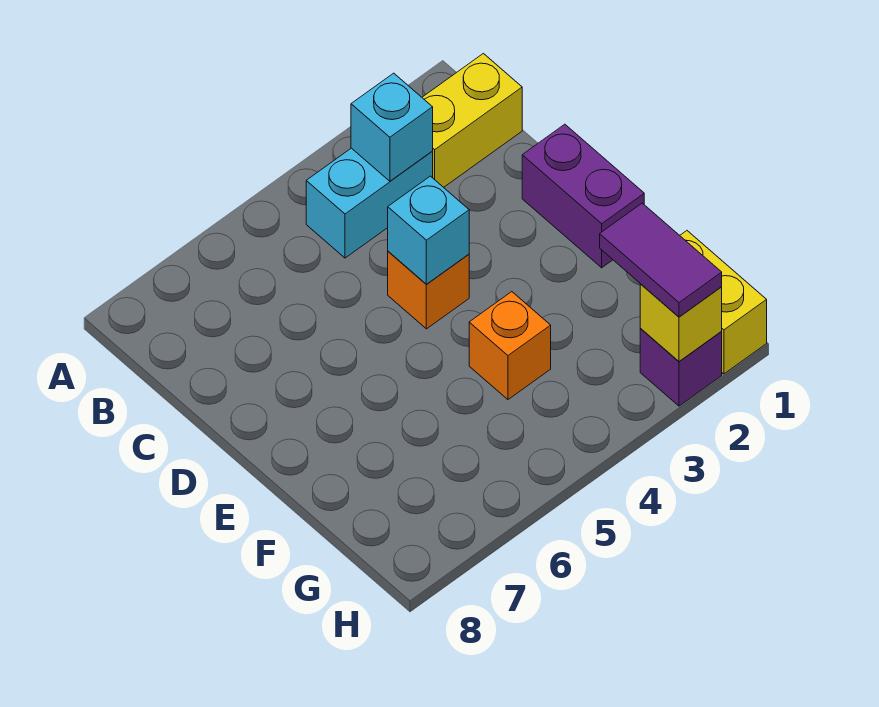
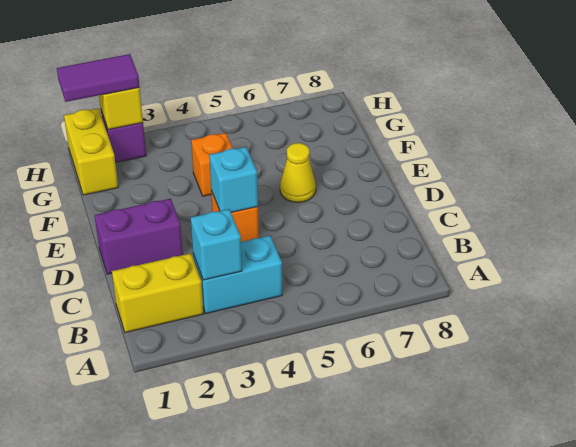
purple brick D1:E1 level 1 -> purple brick D1:D2 level 1
none -> yellow cone E6 level 1
purple tile G2:H2 level 3 -> purple tile H1:H2 level 3

